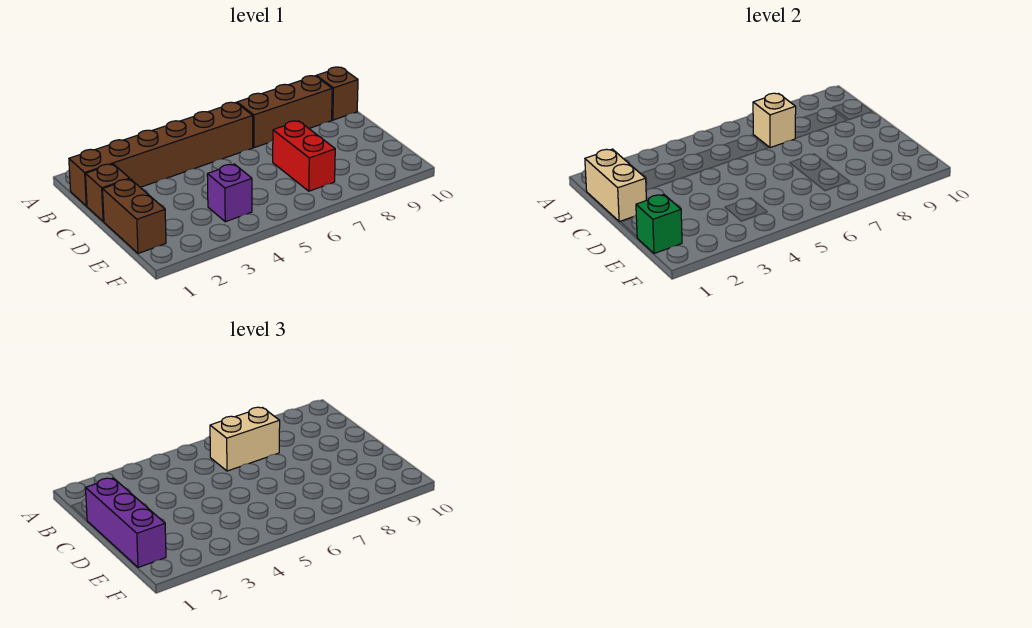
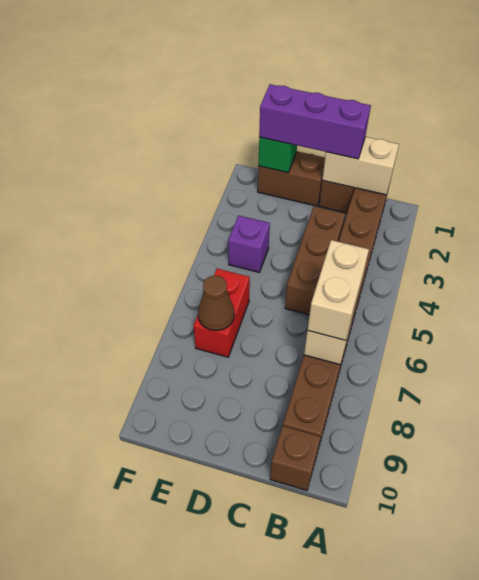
none -> brown brick C3:C5 level 1
red brick D7:E7 level 1 -> red brick E6:E7 level 1
none -> brown cone E7 level 2

